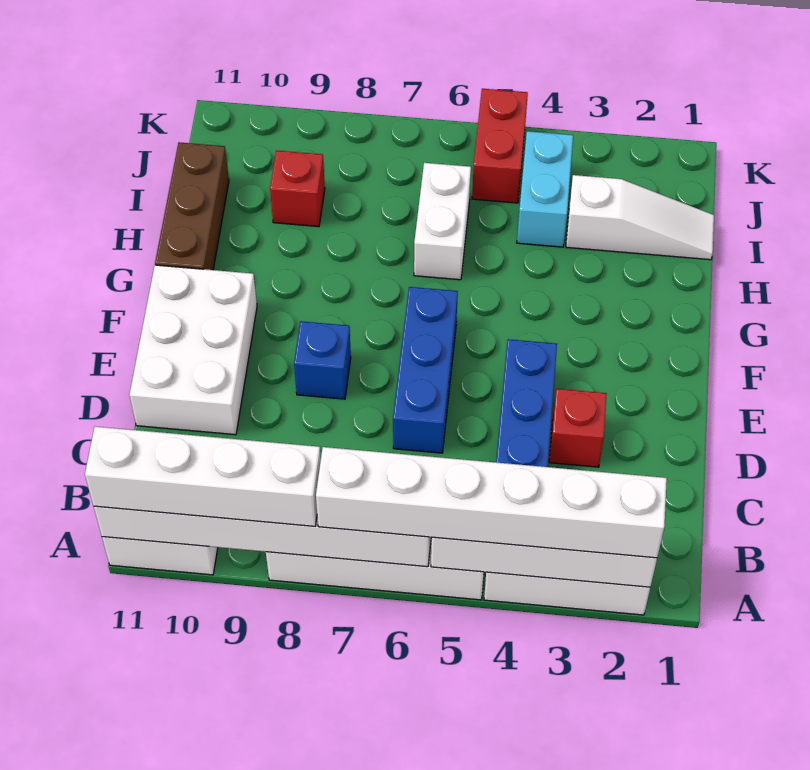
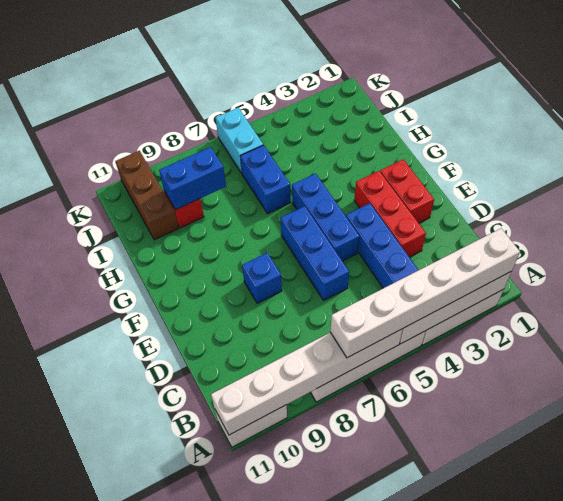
white brick A8:A11 level 3 -> none
red brick D3 level 1 -> red brick D3:F3 level 1
white brick D10:F11 level 1 -> none
none -> blue brick E5:G5 level 1
brown brick G11:I11 level 1 -> brown brick I10:K10 level 1
white brick H6:I6 level 1 -> blue brick H6:I6 level 1
white slope I1:I3 level 1 top 3 -> none
cyan brick I4:J4 level 1 -> cyan brick J6:K6 level 1
none -> blue brick I8:I9 level 2
red brick J5:K5 level 1 -> red brick E2:F2 level 1

